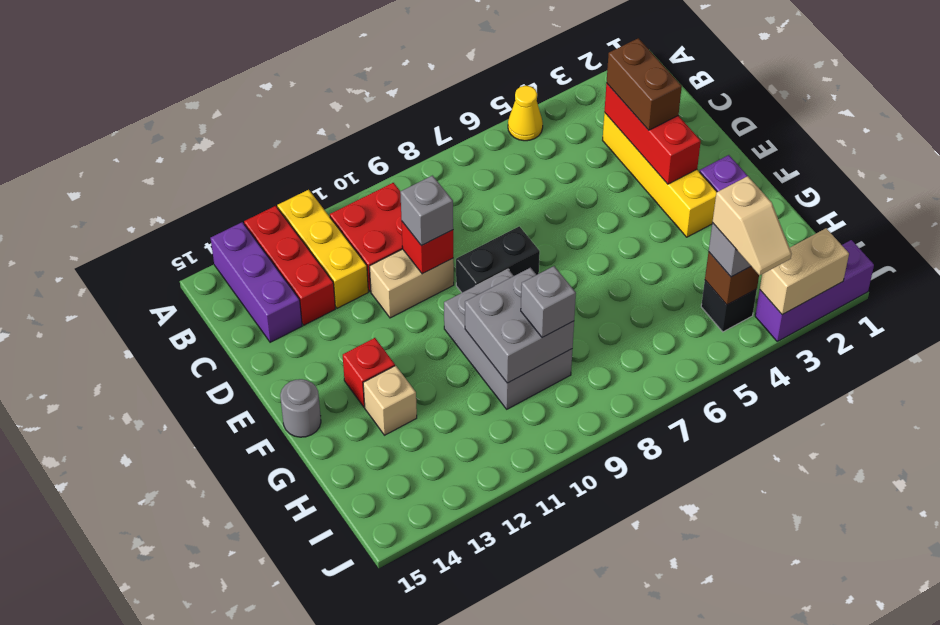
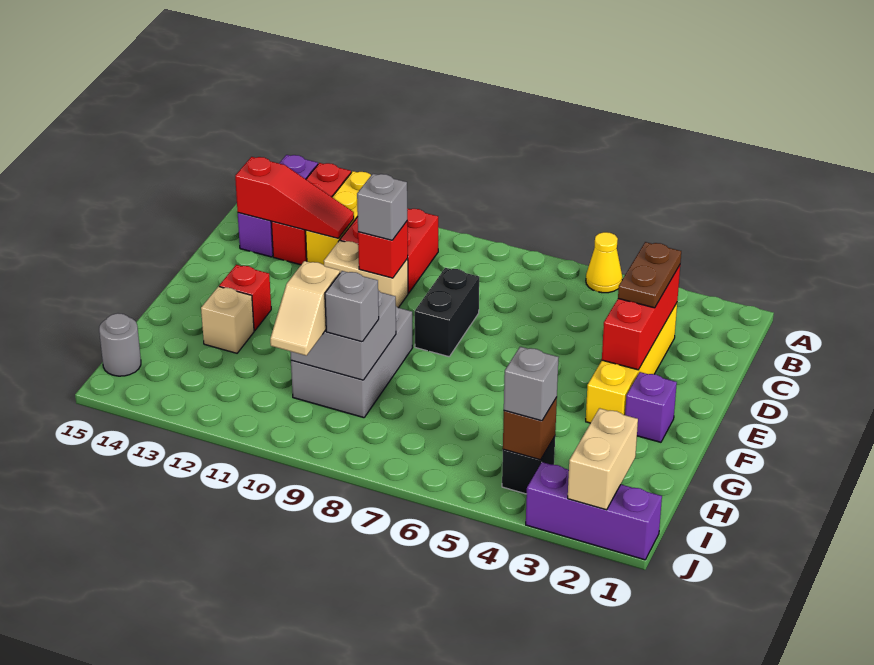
brown brick C3:D3 level 3 -> brown plate C3:D3 level 3
none -> red slope C12:C14 level 2 top 14
black brick E8:E9 level 1 -> black brick D8:E8 level 1
grey round brick F15 level 1 -> grey round brick I15 level 1
tan slope I4:J4 level 4 top I -> tan slope H10:I10 level 3 top H
tan brick J2:J3 level 2 -> tan brick I2:J2 level 2

